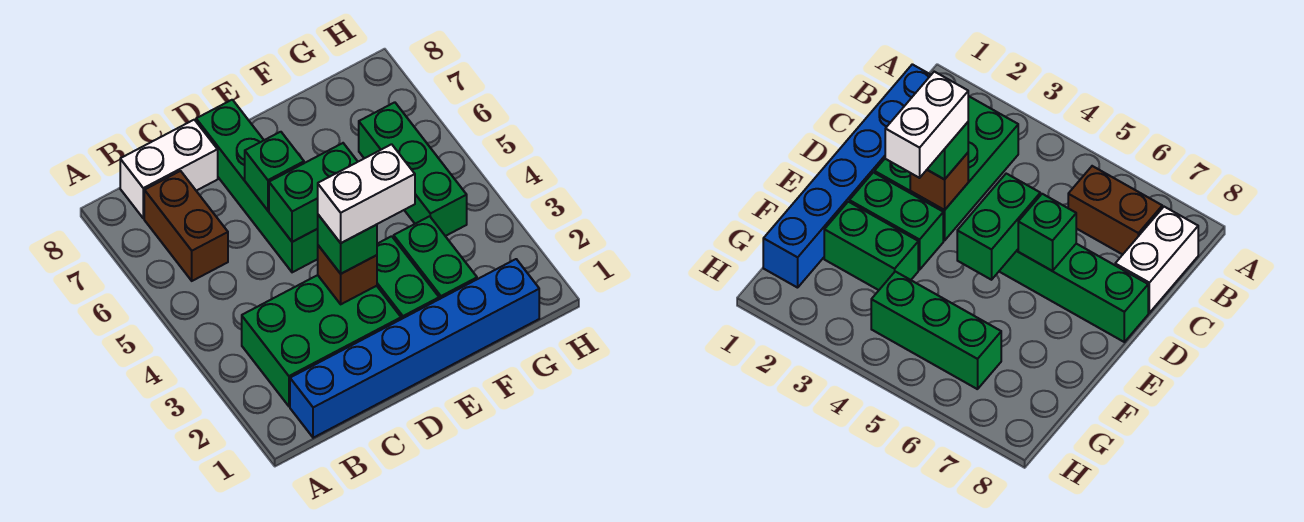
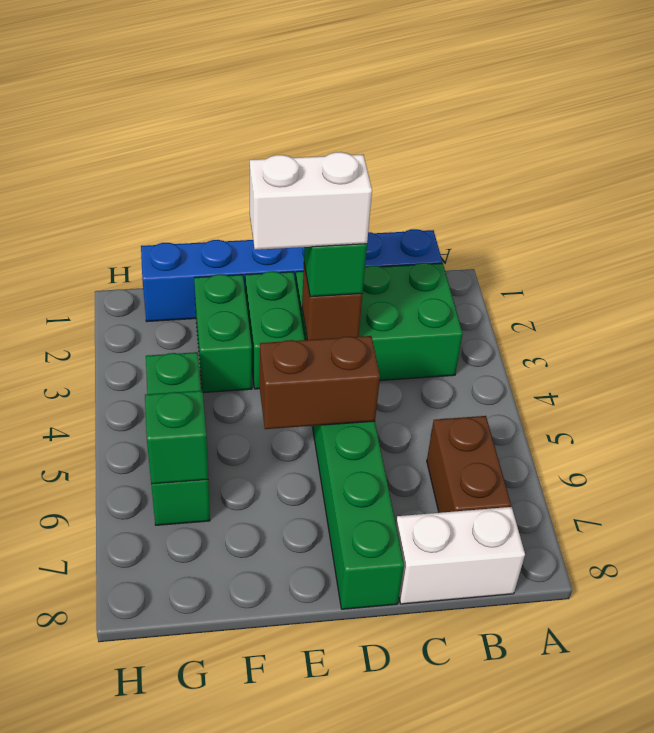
green brick D5:E5 level 2 -> brown brick D5:E5 level 2
green brick D6 level 2 -> green brick G6 level 2

